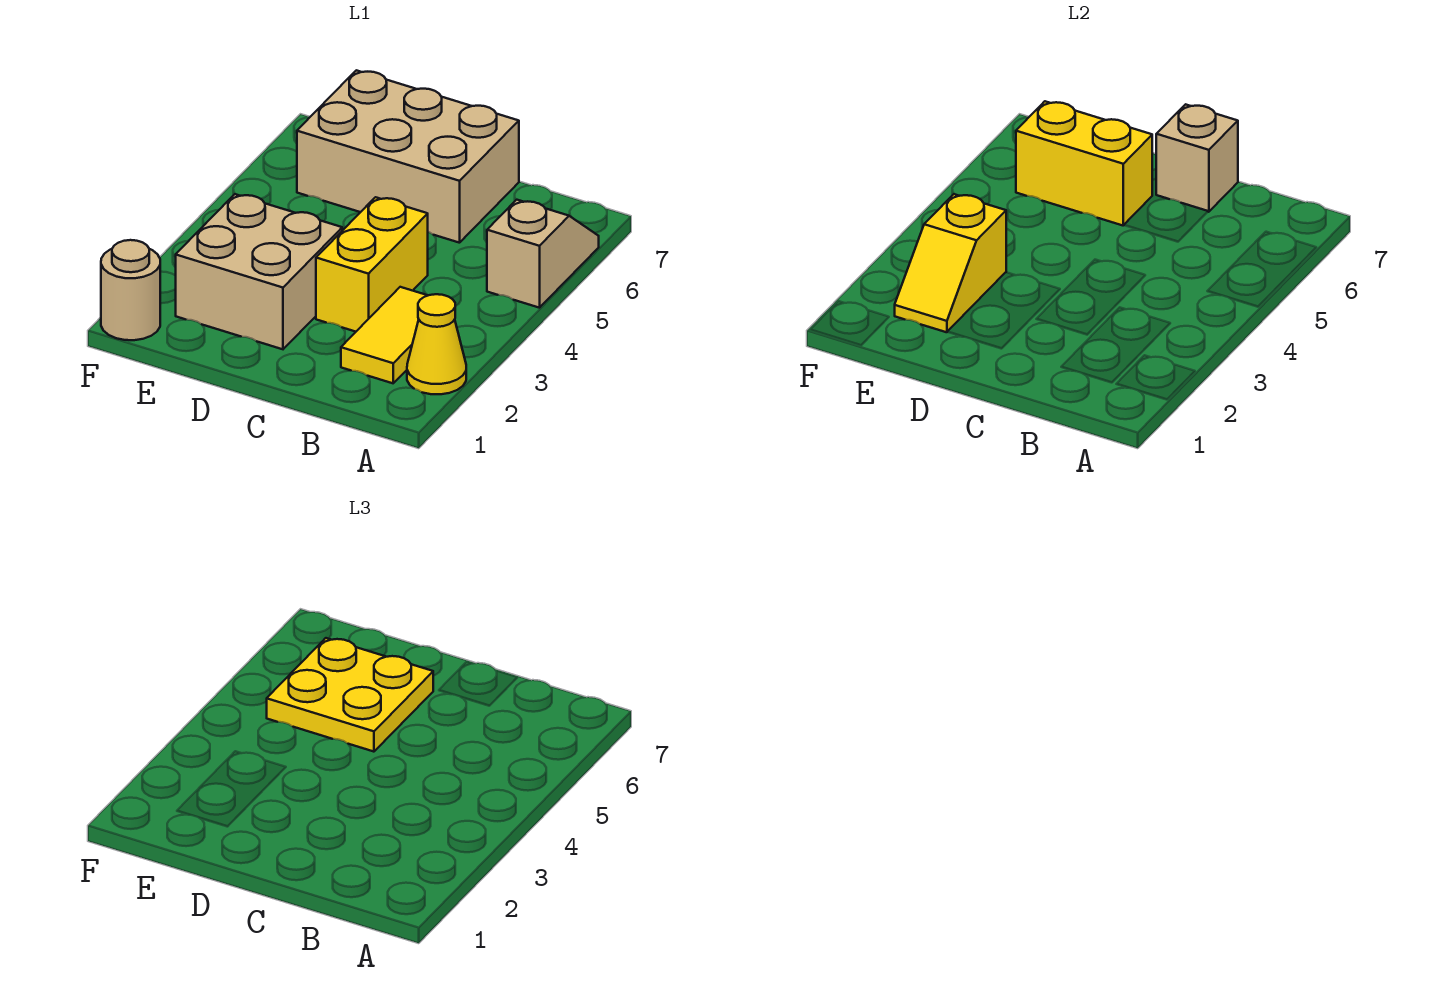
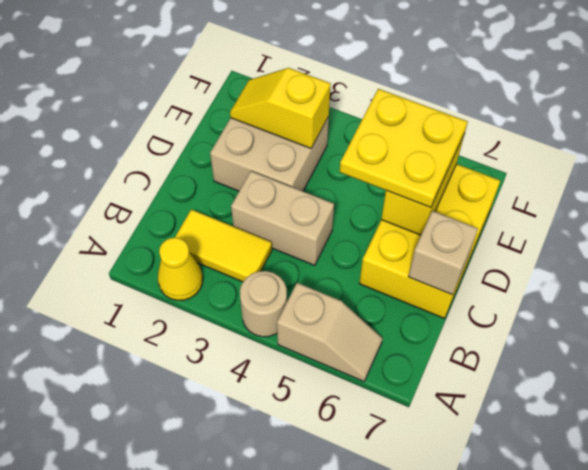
yellow brick C3:C4 level 1 -> tan brick C3:C4 level 1
tan brick C6:E7 level 1 -> yellow brick C6:E7 level 1
tan round brick F1 level 1 -> tan round brick A4 level 1

